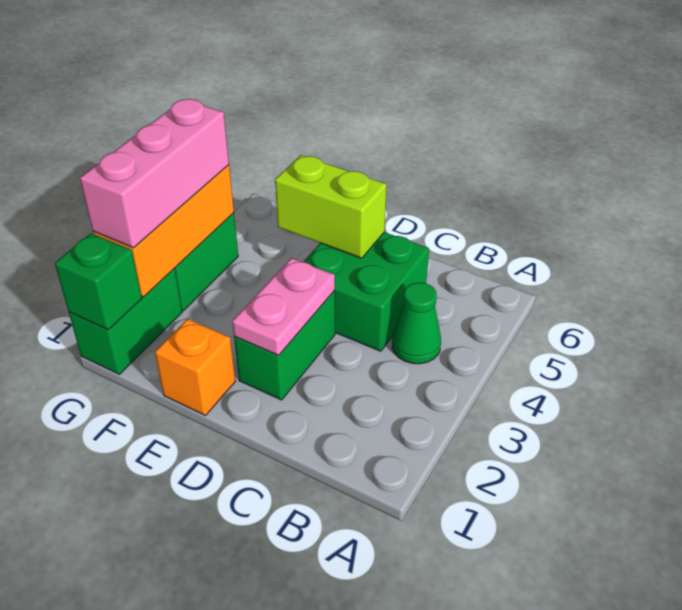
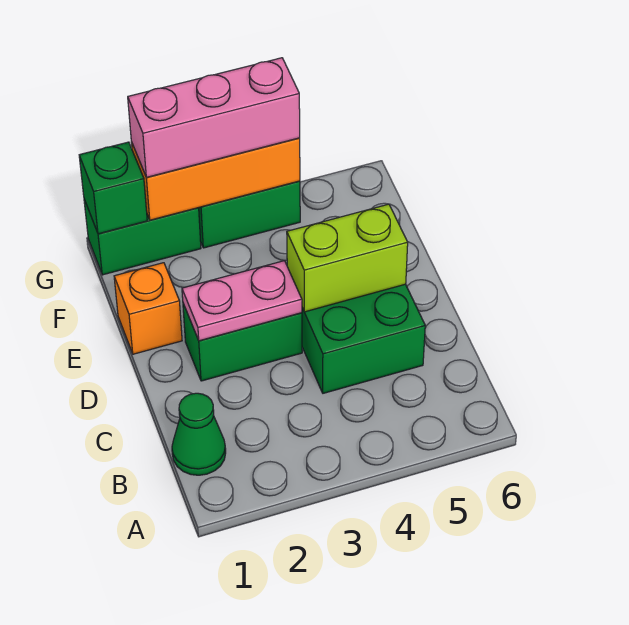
green cone B4 level 1 -> green cone B1 level 1
lime brick D5:E5 level 2 -> lime brick D4:D5 level 2

